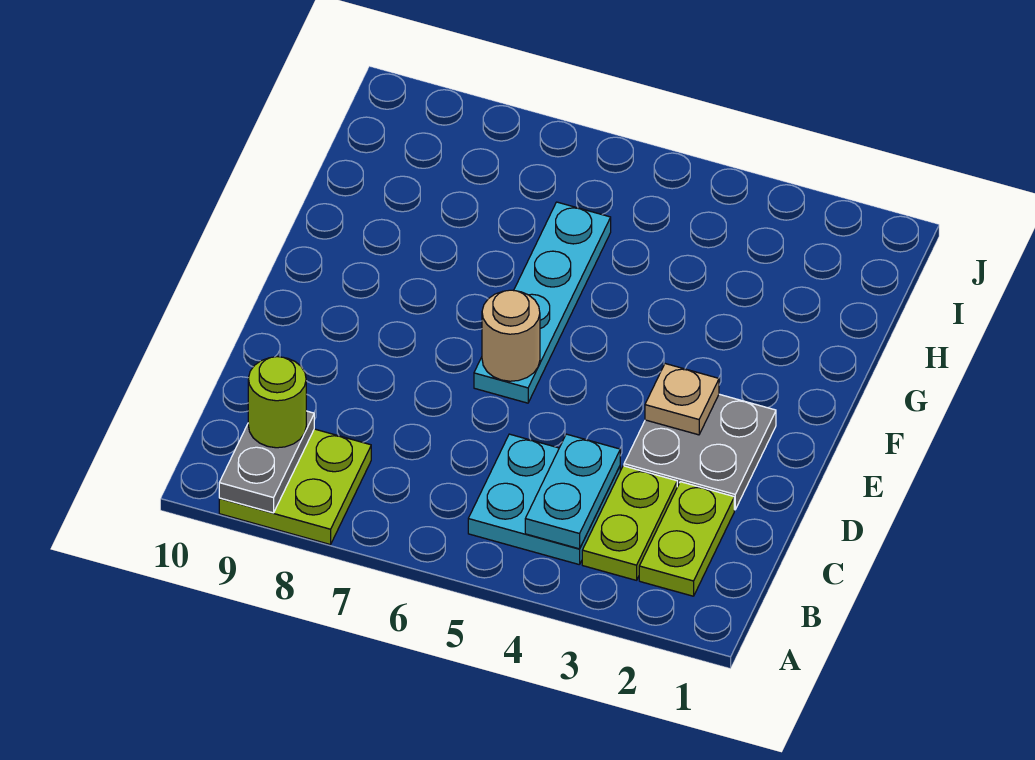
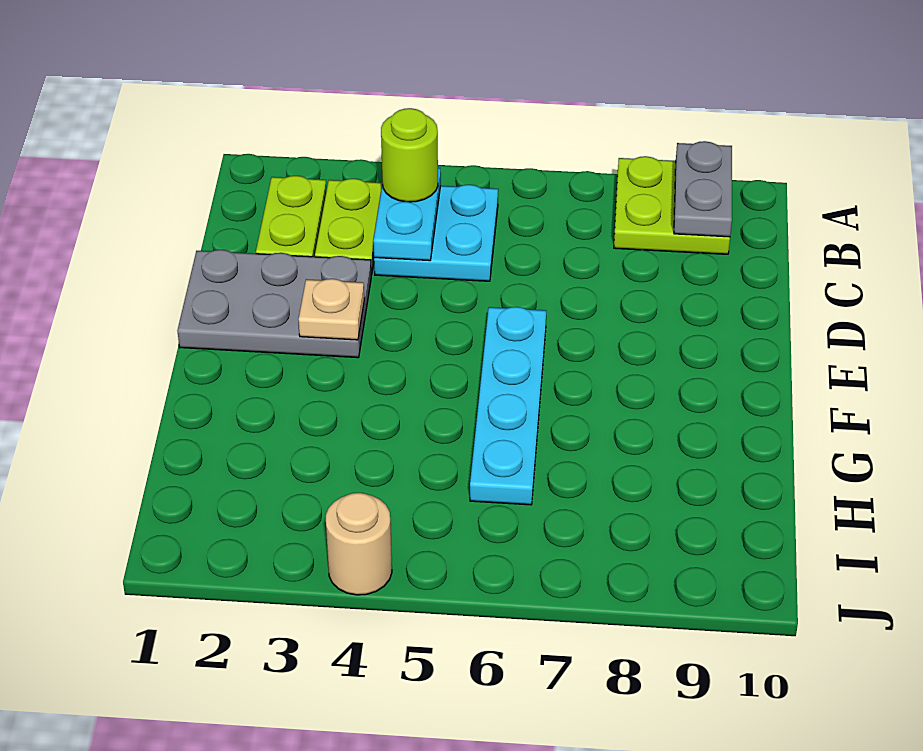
lime round brick B9 level 3 -> lime round brick B4 level 3
grey plate D2:E3 level 1 -> grey plate D1:E3 level 1
tan round brick E6 level 2 -> tan round brick J4 level 1

